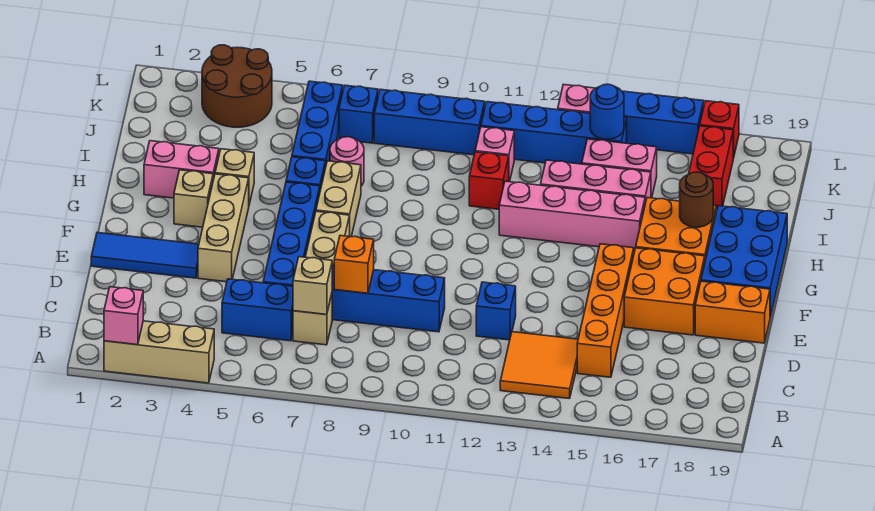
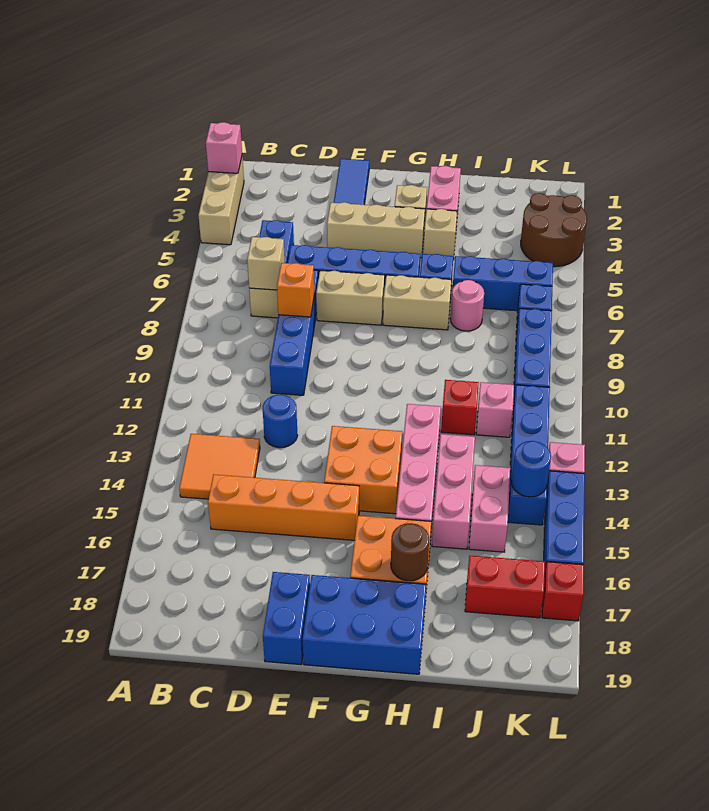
blue brick D12 level 1 -> blue round brick D12 level 1
orange brick E16:F17 level 1 -> orange brick F13:G14 level 1
orange brick E18:E19 level 1 -> blue brick E18:E19 level 1

